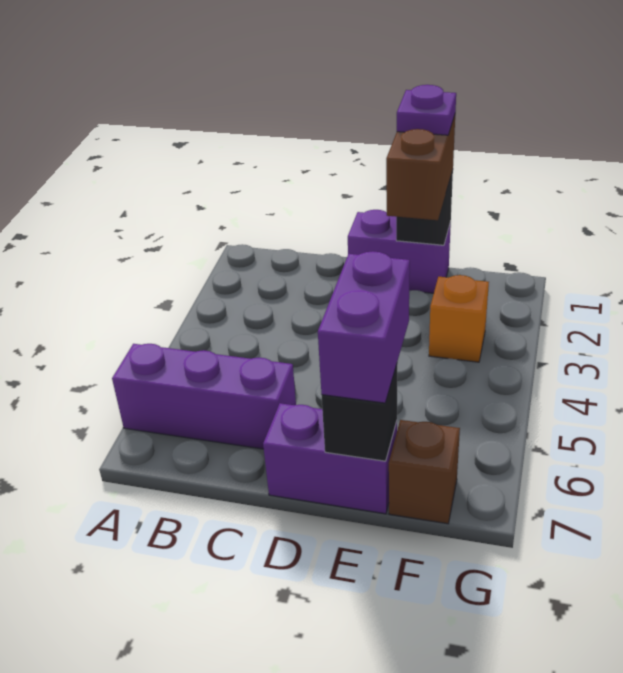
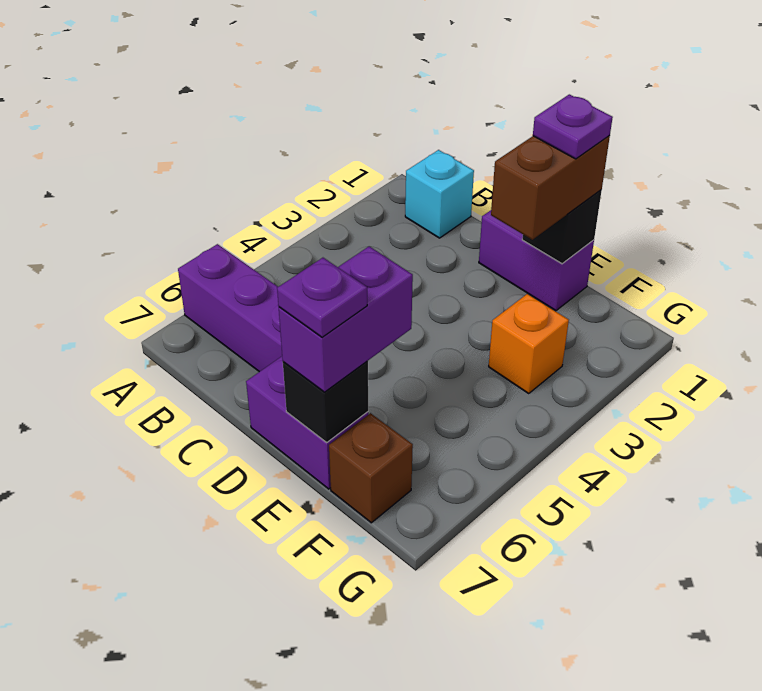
none -> cyan brick B1 level 1
none -> purple plate E7 level 4

